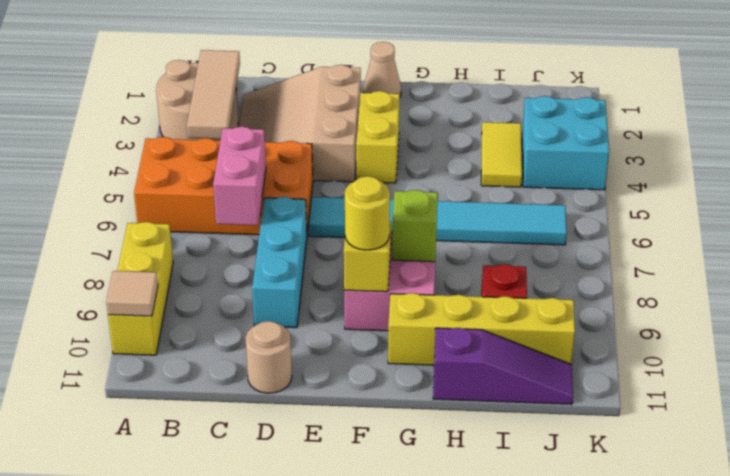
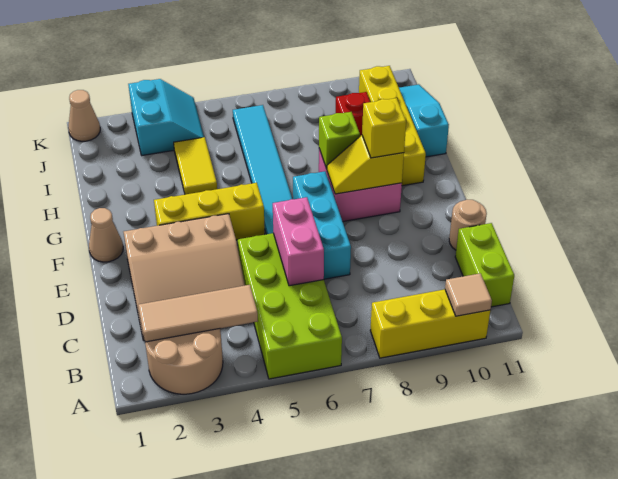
orange brick A5:D6 level 1 -> lime brick A5:D6 level 1
none -> lime brick B11:C11 level 1
pink brick C6:C7 level 2 -> pink brick C6:D6 level 2
cyan brick D7:D9 level 1 -> cyan brick D7:F7 level 1
yellow brick F3:F4 level 1 -> yellow brick F3:F5 level 1
yellow round brick F9 level 3 -> yellow brick F9 level 3
purple slope H11:J11 level 1 top H -> cyan slope H11:J11 level 1 top H
yellow tile I3:I4 level 1 -> yellow tile H4:I4 level 1
cyan brick J3:K4 level 1 -> cyan slope J3:K4 level 1 top 3
none -> tan cone K1 level 1

